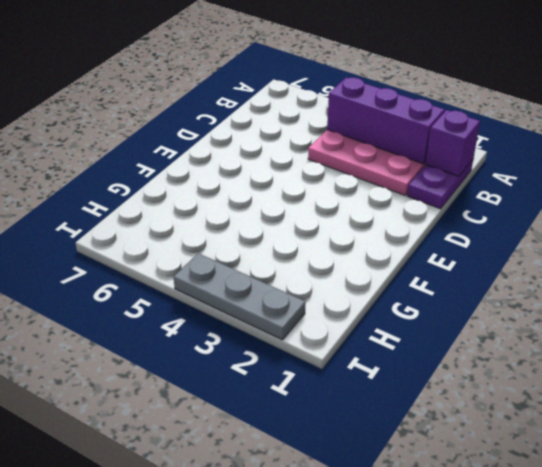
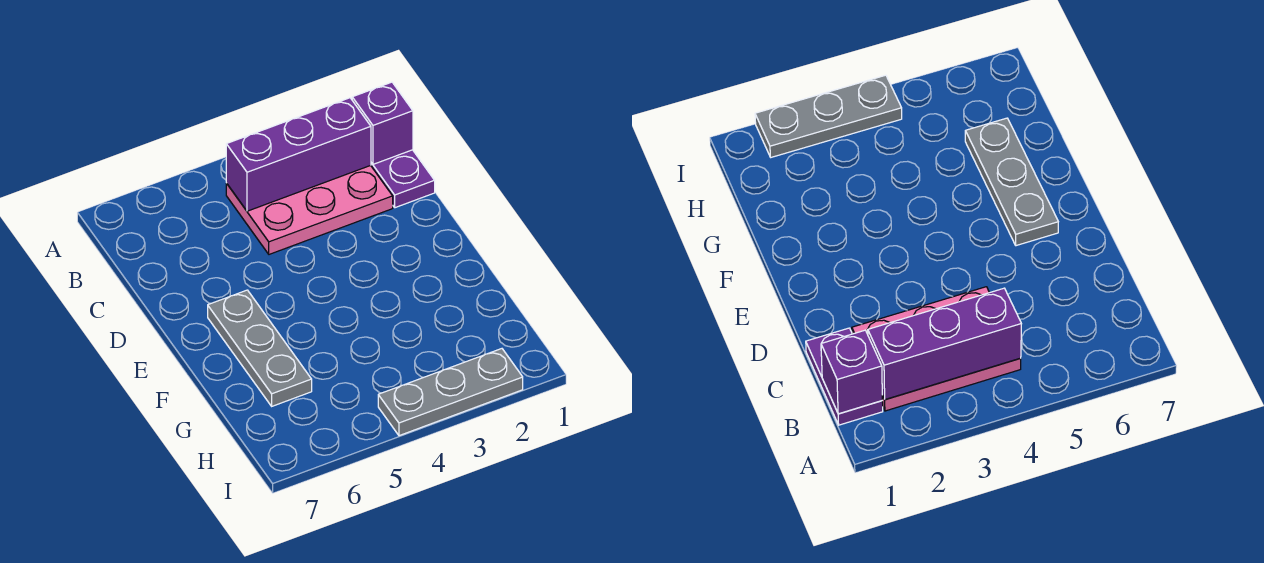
none -> grey plate E6:G6 level 1

